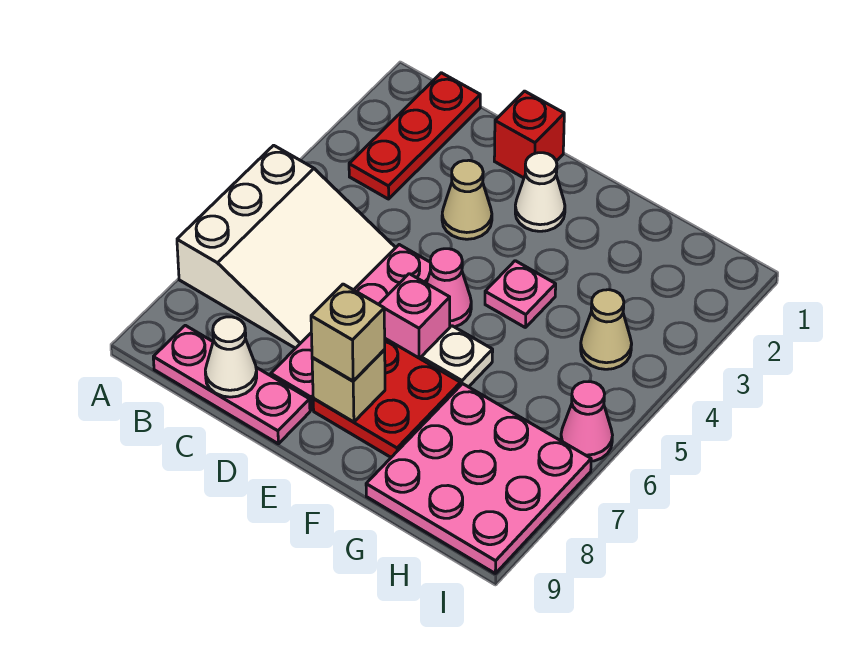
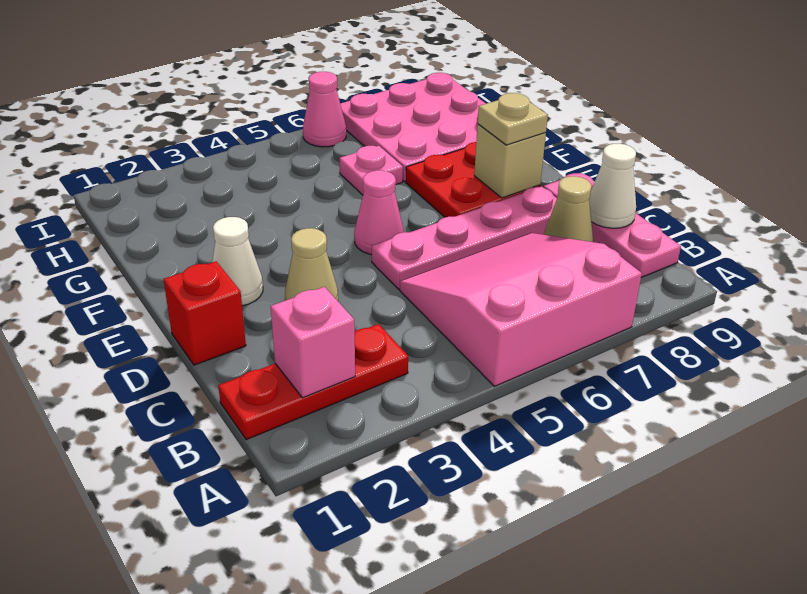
white slope A5:C7 level 1 top A -> pink slope A5:C7 level 1 top A
pink brick E6 level 1 -> pink brick B2 level 2
tan brick E8 level 3 -> tan plate E8 level 3
pink plate F4 level 1 -> pink plate G6 level 1
white plate F6 level 1 -> none
tan cone H4 level 1 -> tan cone C8 level 1

